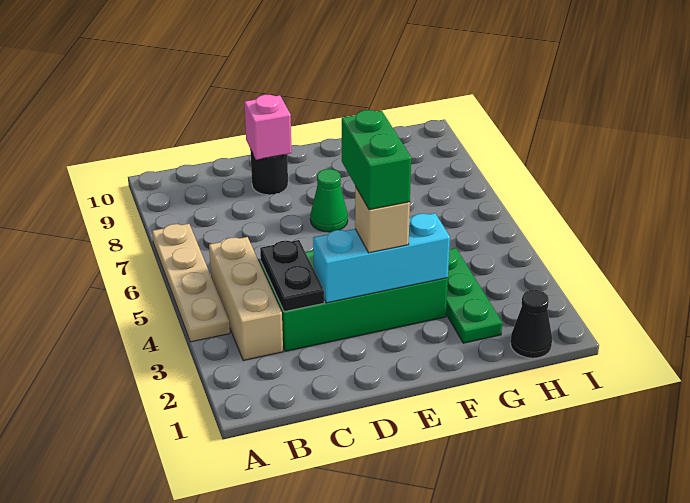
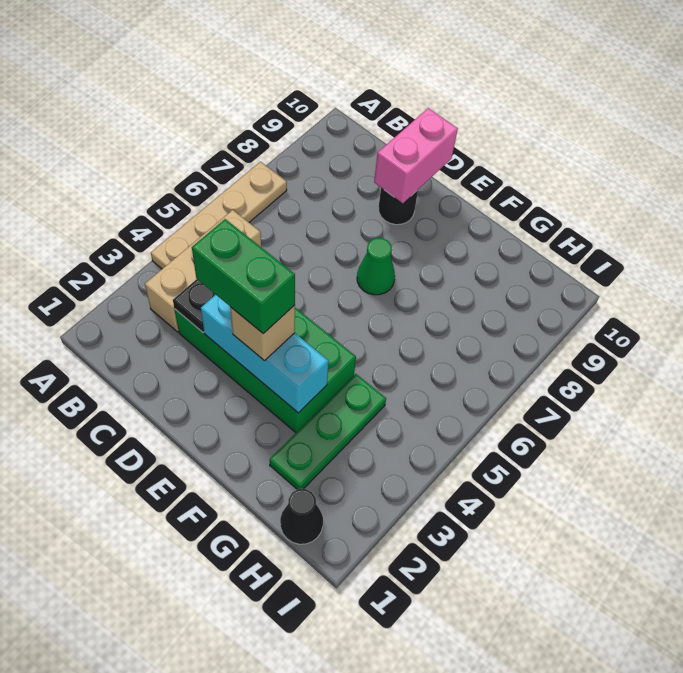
pink brick D9 level 2 -> pink brick D9:D10 level 2
green brick E3:E4 level 4 -> green brick D3:E3 level 4

